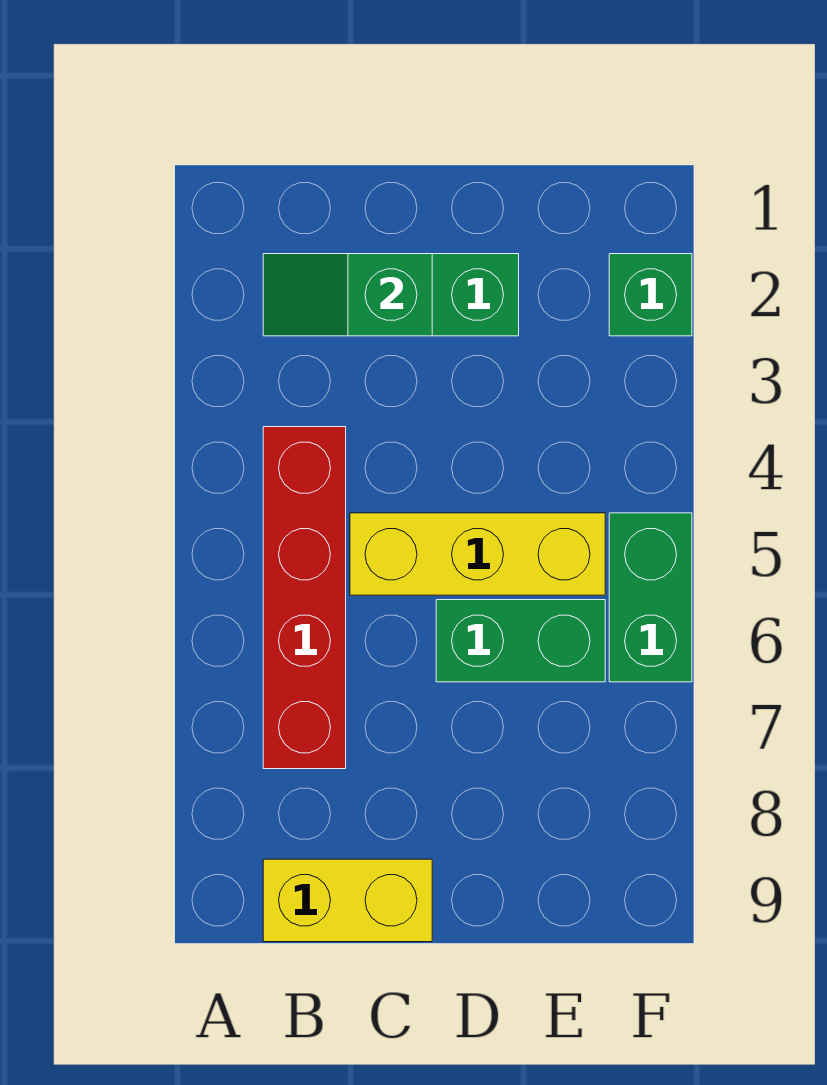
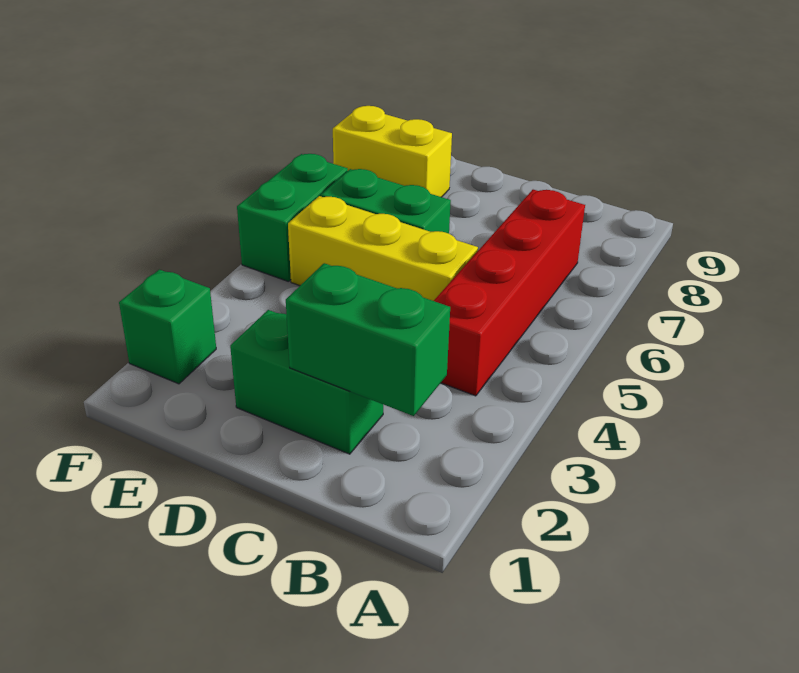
green slope B2:C2 level 2 top C -> green brick B2:C2 level 2
yellow brick B9:C9 level 1 -> yellow brick E8:F8 level 1

